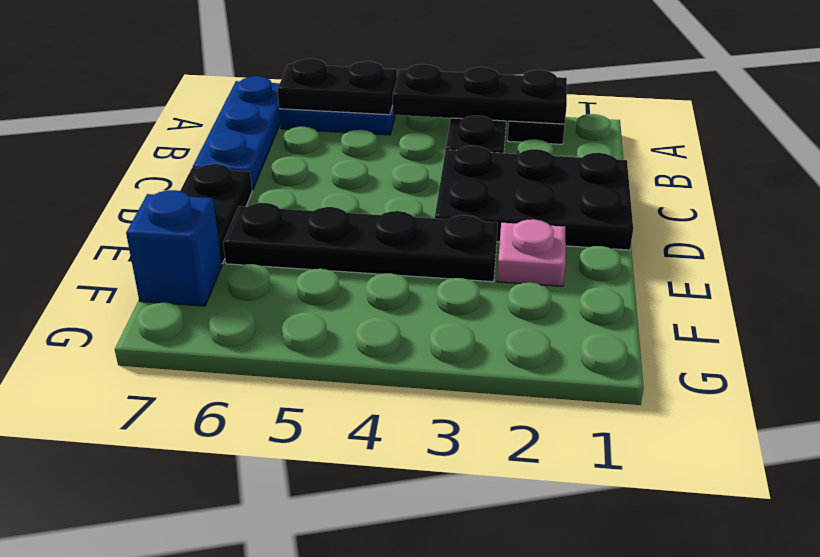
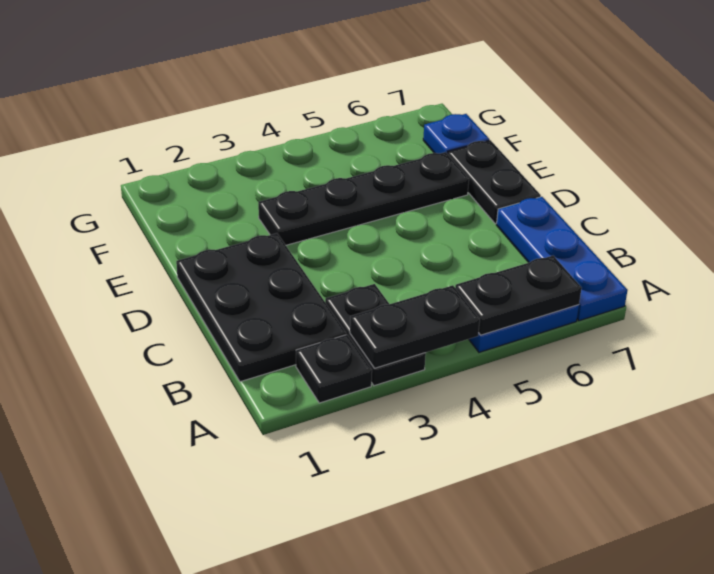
black plate A2:A4 level 2 -> black plate A3:A4 level 2
black plate C1:D3 level 1 -> black plate B1:D2 level 1
pink plate E2 level 1 -> none
blue brick F7 level 1 -> blue plate F7 level 1

